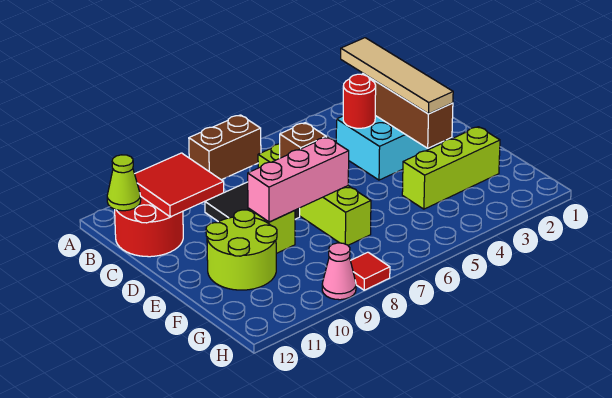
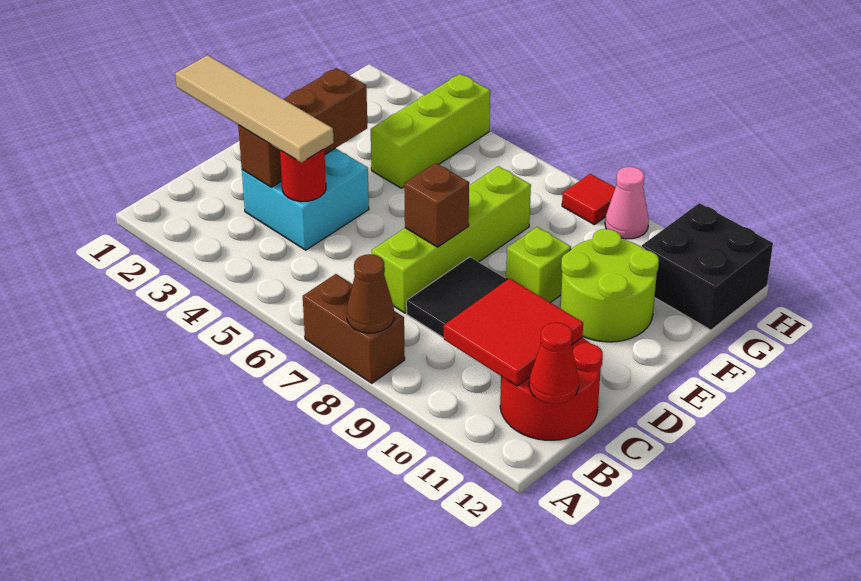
none -> brown cone A8 level 2
tan tile B3:E3 level 3 -> tan tile C1:C4 level 3
lime cone B12 level 2 -> red cone B12 level 2
pink brick E7:E9 level 2 -> none
lime brick F2:F4 level 1 -> lime brick F4:H4 level 1
none -> black brick G11:H12 level 1

